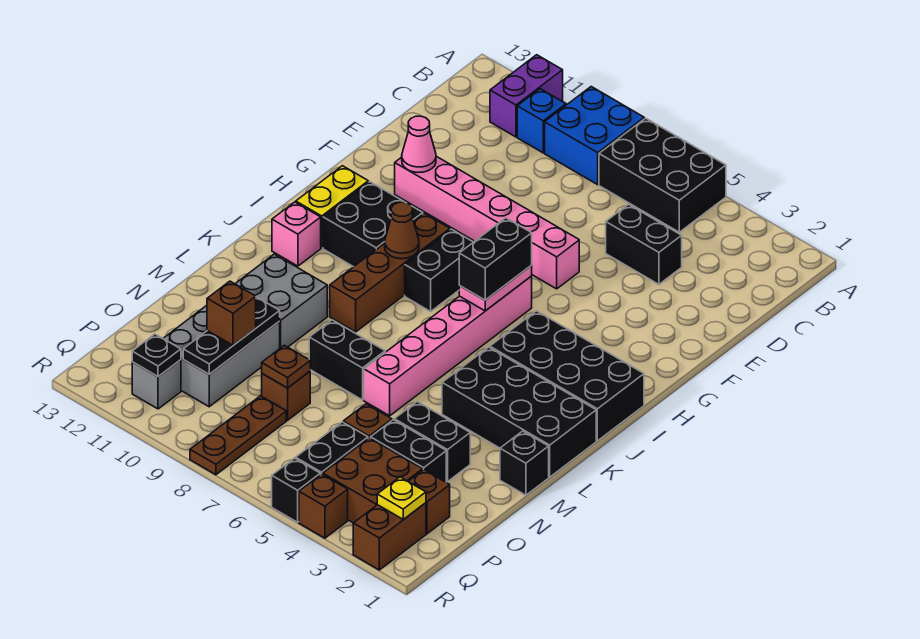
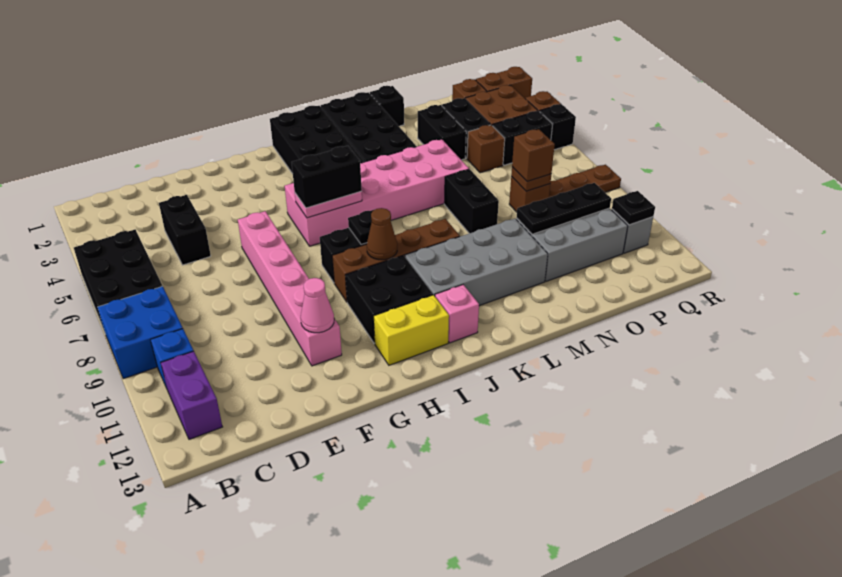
purple brick A11:B11 level 1 -> purple brick B11:B12 level 1
pink brick H6:M6 level 1 -> pink brick H5:M6 level 1
none -> black plate I8 level 2
grey brick L10:M11 level 1 -> grey brick J10:M11 level 1
brown brick O10 level 3 -> brown brick O8 level 3
yellow plate Q2 level 2 -> none

